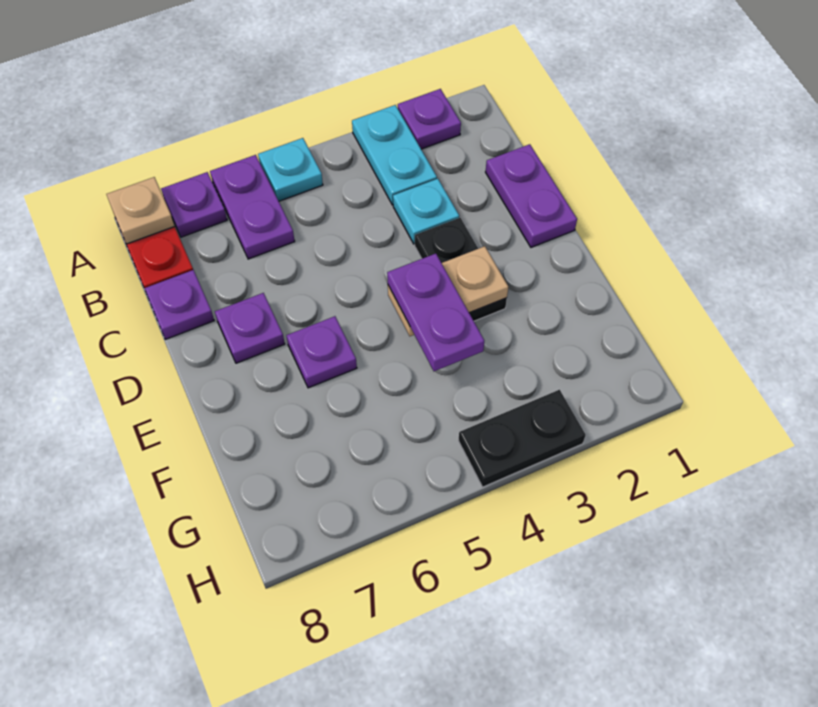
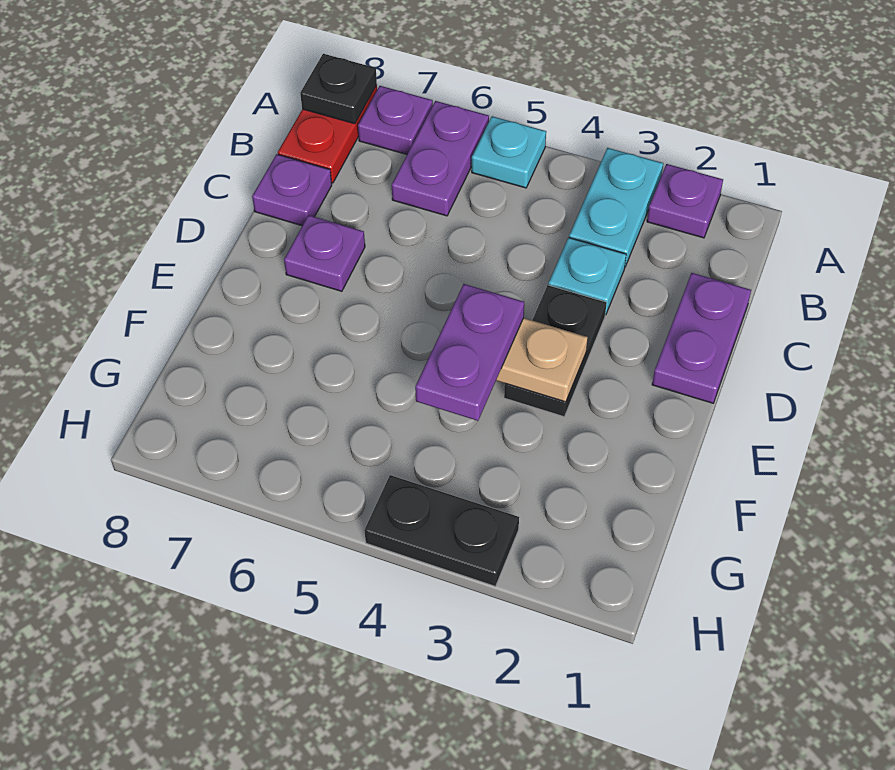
tan plate A8 level 2 -> black plate A8 level 2
purple plate E6 level 1 -> none

